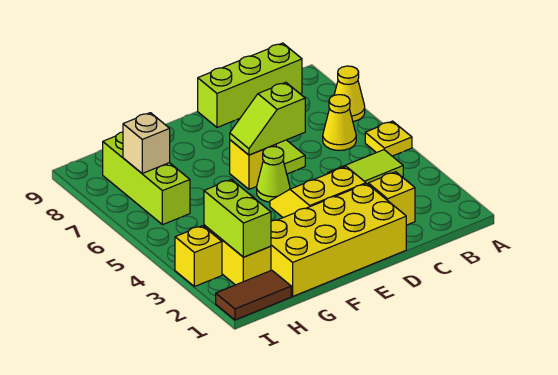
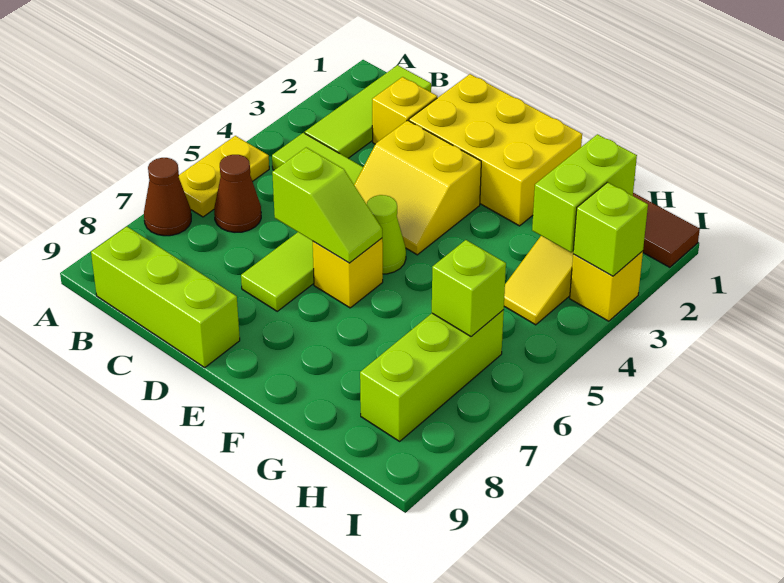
yellow plate A5 level 1 -> yellow plate A5:A6 level 1
yellow cone A7 level 1 -> brown cone A7 level 1
none -> lime tile B1:B3 level 1
yellow cone B6 level 1 -> brown cone B6 level 1
yellow brick D1:G2 level 1 -> yellow brick D1:F2 level 1
none -> lime brick H6 level 2
tan brick H7 level 2 -> none
none -> lime brick I3 level 2

